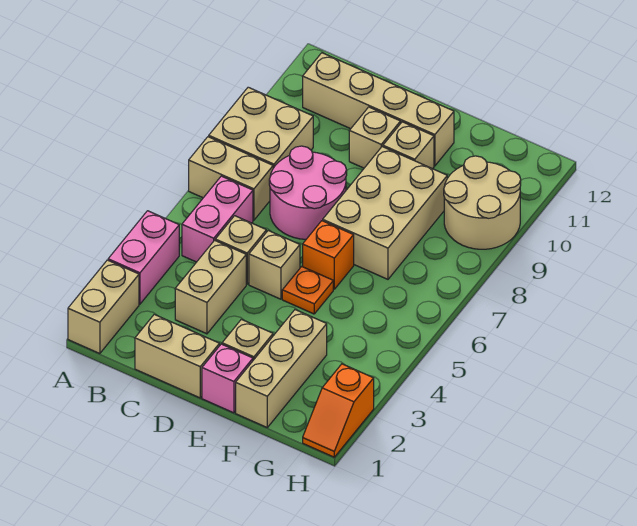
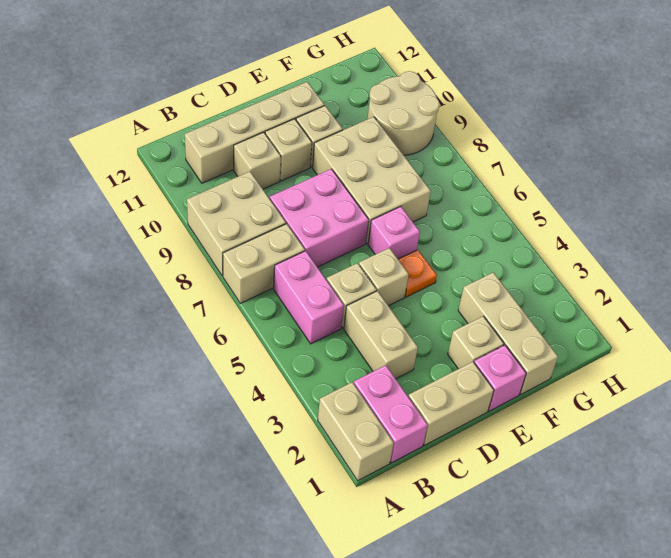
pink brick A3:A4 level 1 -> pink brick B1:B2 level 1
pink round brick C7:D8 level 1 -> pink brick C7:D8 level 1
none -> tan brick C10 level 1
orange brick E6 level 1 -> pink brick E6 level 1
orange slope H1:H2 level 1 top 2 -> none

